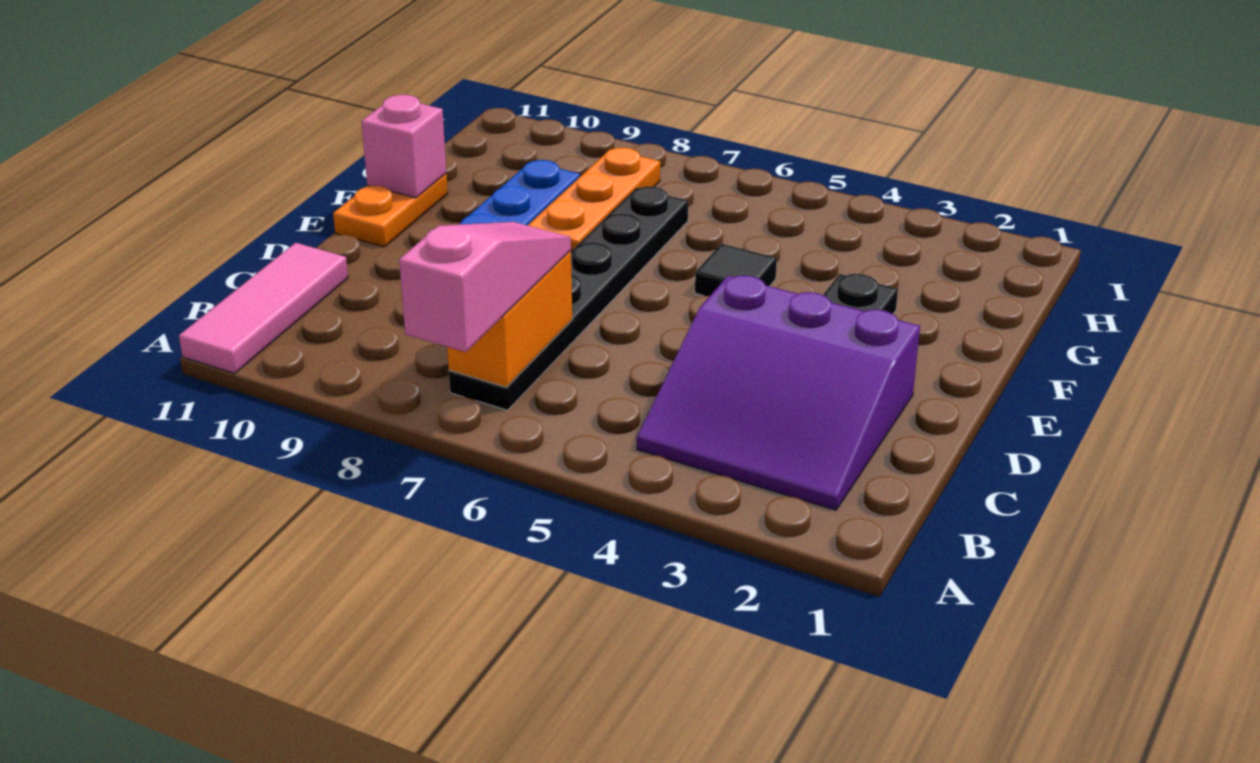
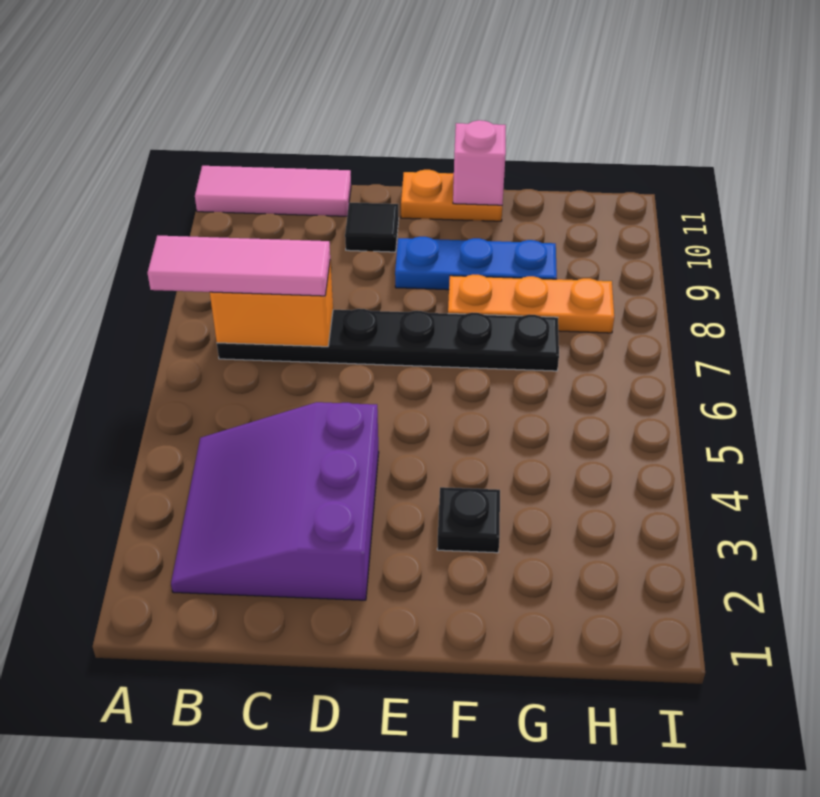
pink slope A7:C7 level 3 top A -> pink tile A7:C7 level 3
black tile F5 level 1 -> black tile D10 level 1

